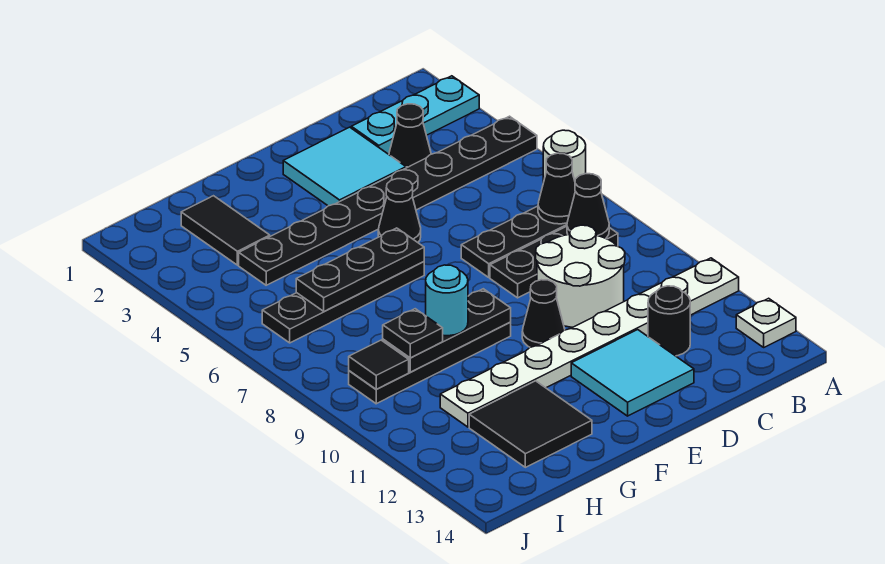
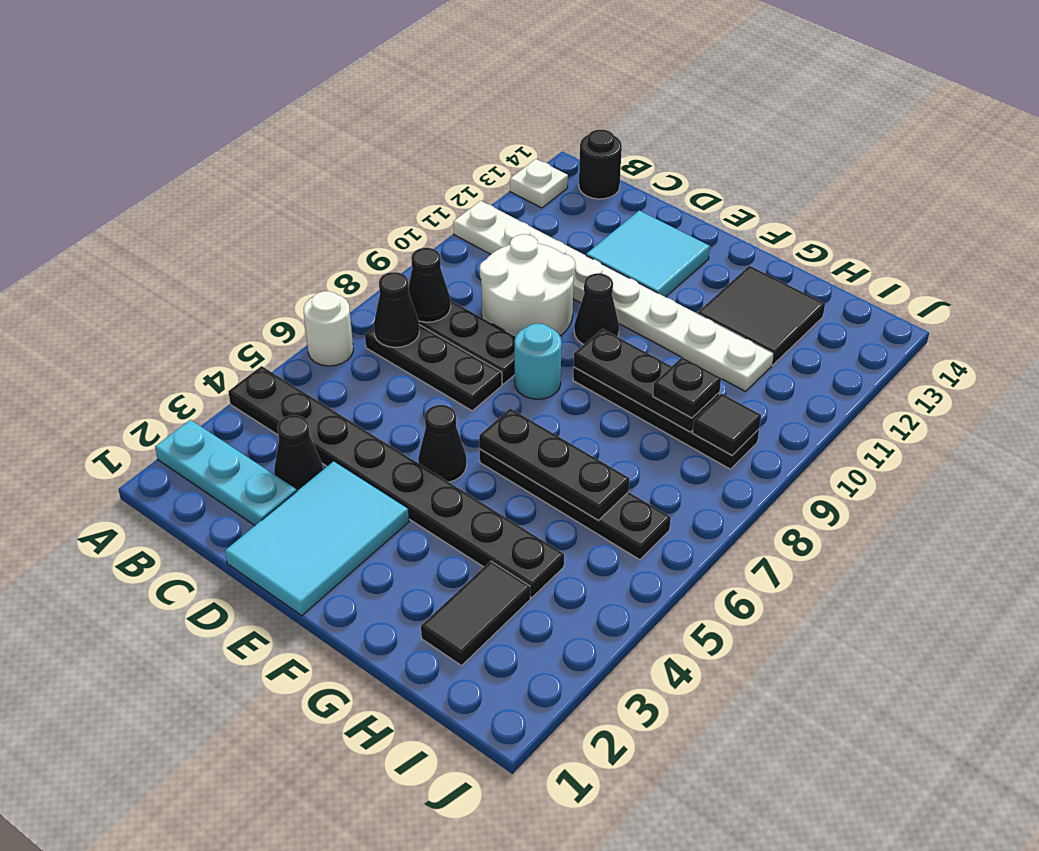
black round brick C12 level 1 -> black round brick B14 level 1
cyan tile D2:E3 level 1 -> cyan tile D1:E3 level 1
cyan round brick G9 level 3 -> cyan round brick E8 level 1

